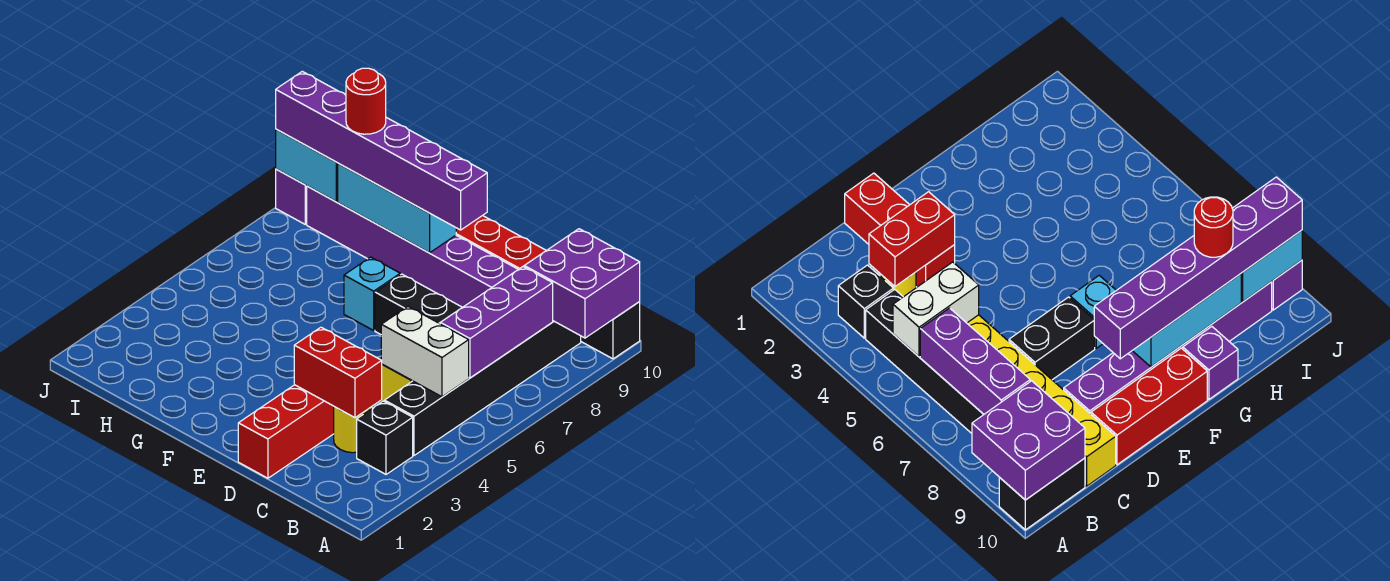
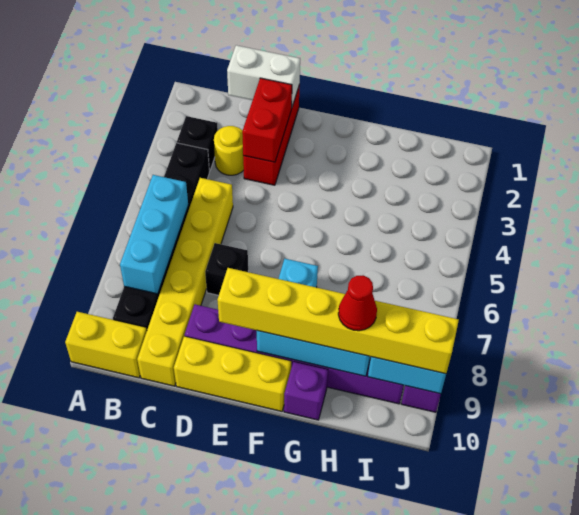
purple brick A9:B10 level 2 -> none
black brick A10:B10 level 1 -> yellow brick A10:B10 level 1
white brick B5:C5 level 2 -> white brick C1:D1 level 2
purple brick B6:B8 level 2 -> cyan brick B6:B8 level 2
red brick C3:D3 level 2 -> red brick D2:D3 level 2
black brick D7:E7 level 1 -> black brick D7 level 1
red brick D10:F10 level 1 -> yellow brick D10:F10 level 1
purple brick E9:J9 level 3 -> yellow brick E9:J9 level 3
red round brick H9 level 4 -> red cone H9 level 4

